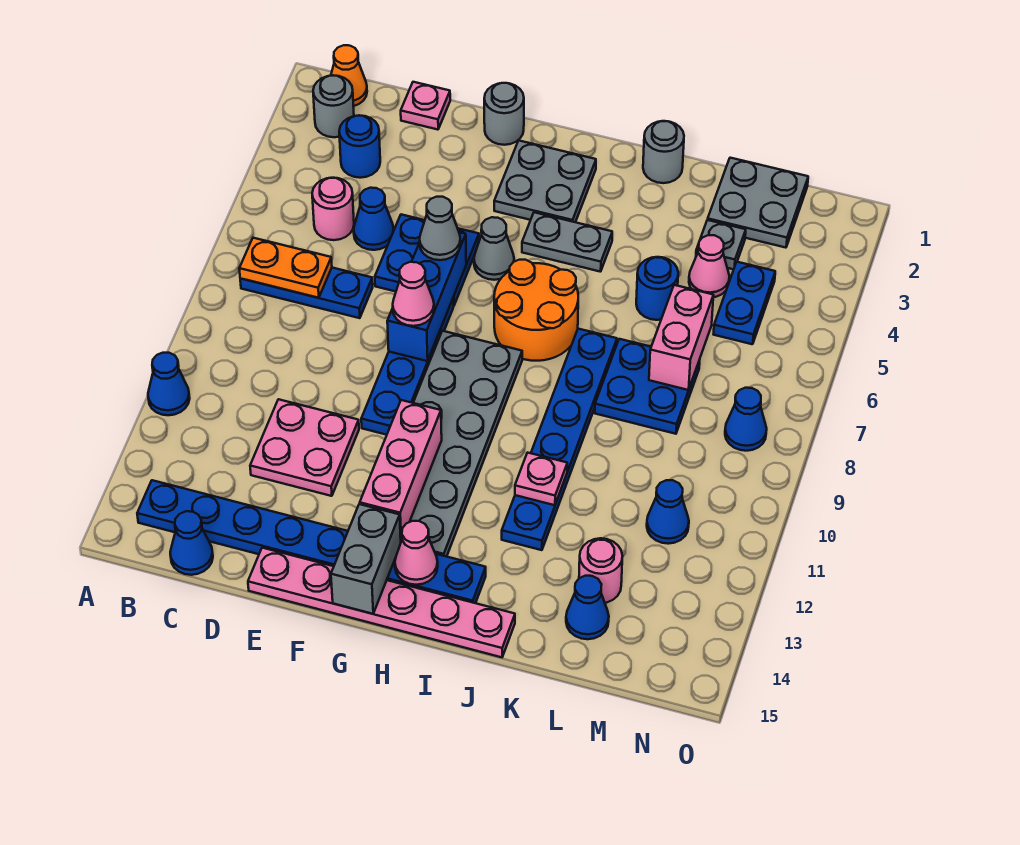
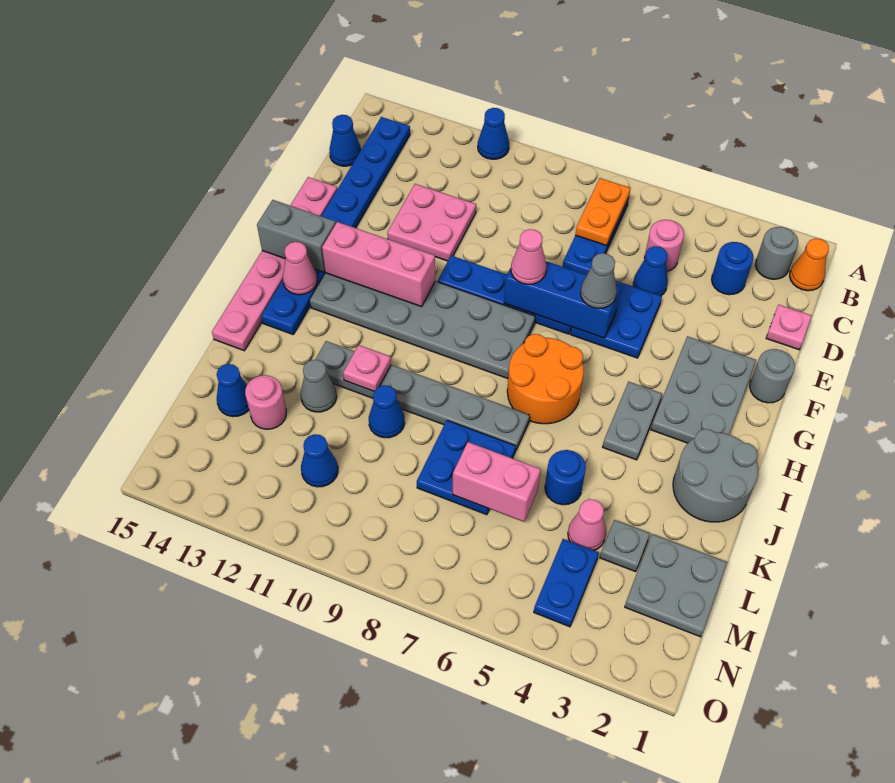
grey plate G2:H3 level 1 -> grey plate F2:H3 level 1
grey cone G5 level 1 -> grey cone K12 level 1
grey round brick J1 level 1 -> grey round brick I1:J2 level 1
blue plate J7:J12 level 1 -> grey plate J7:J12 level 1
blue plate M4:M5 level 1 -> blue plate M4:N4 level 1
blue cone N8 level 1 -> blue cone K10 level 1

